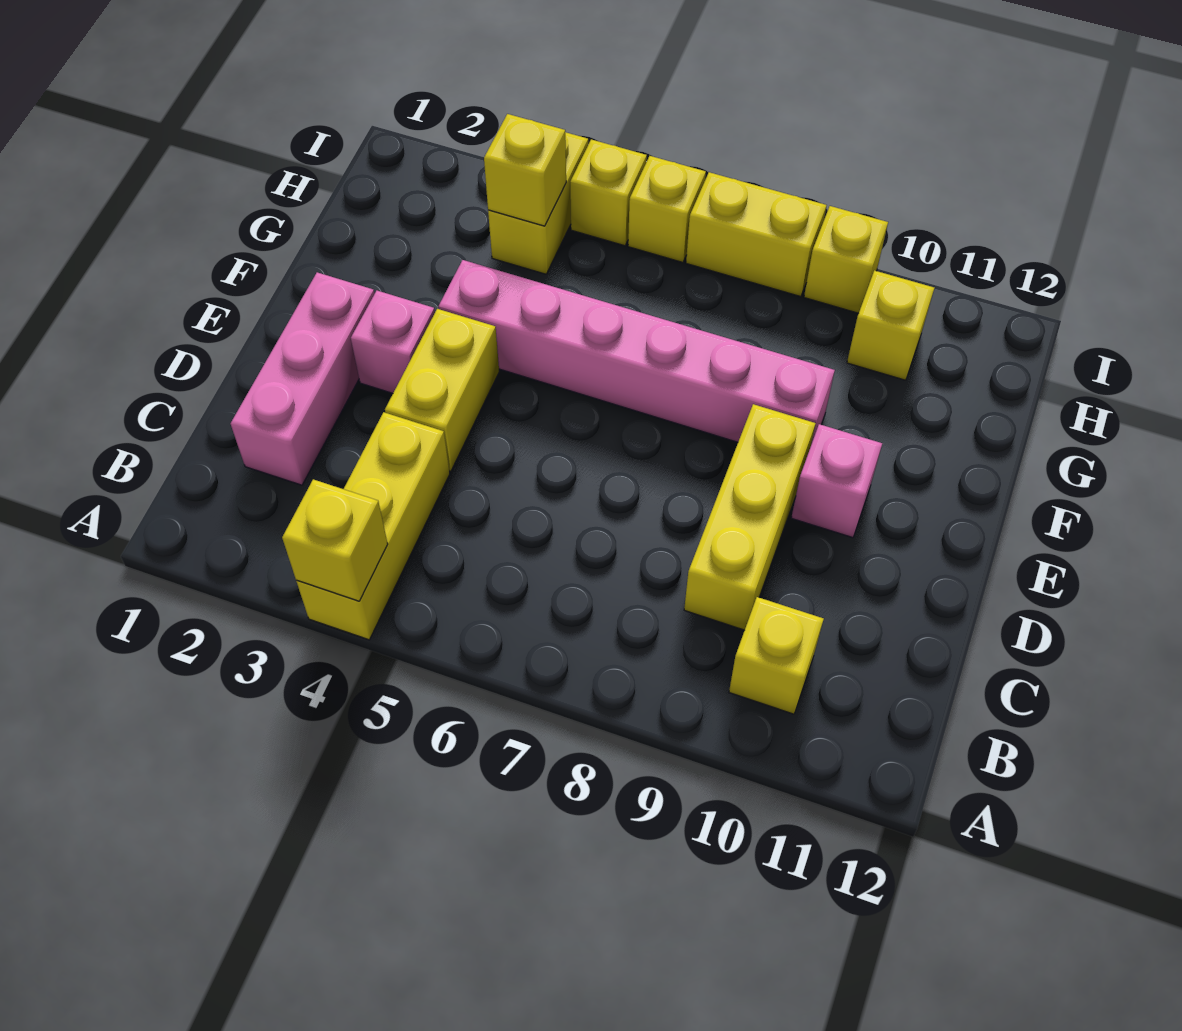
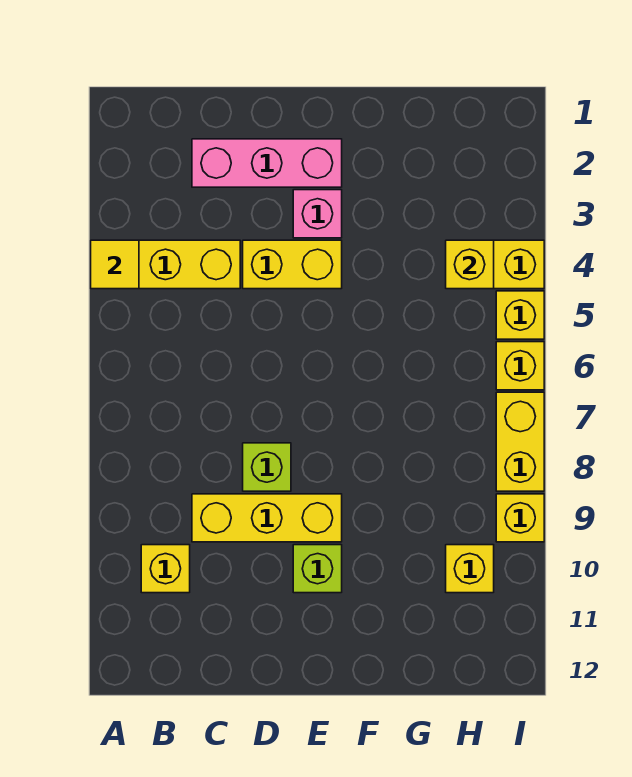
yellow brick A4 level 2 -> yellow tile A4 level 2
none -> lime brick D8 level 1
pink brick E10 level 1 -> lime brick E10 level 1
pink brick F4:F9 level 1 -> none

